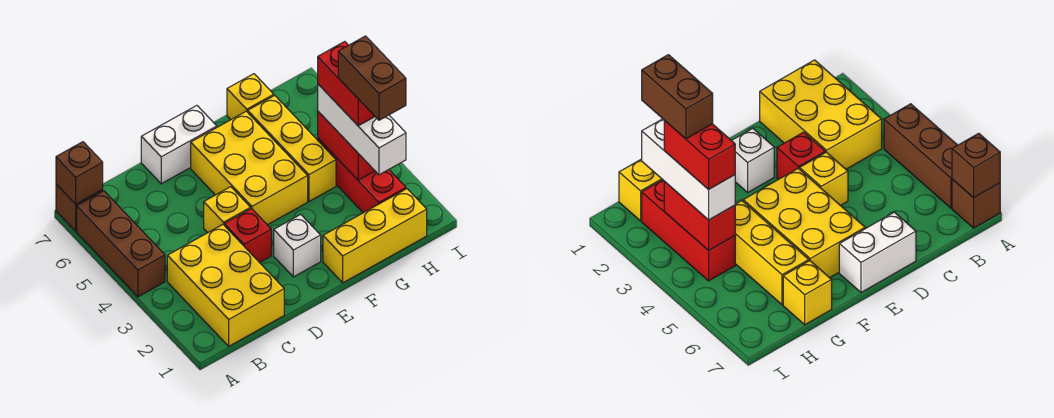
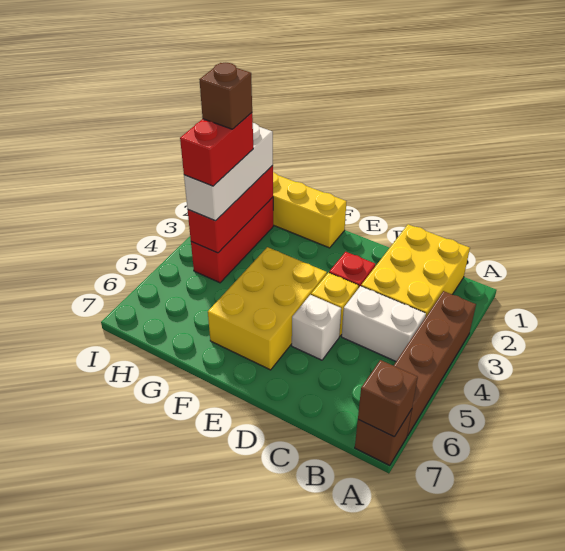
brown brick A4:A6 level 1 -> brown brick A3:A6 level 1
white brick D7:E7 level 1 -> white brick B4:C4 level 1
white brick E2 level 1 -> white brick D5 level 1
yellow brick G4:G6 level 1 -> none
yellow brick G7 level 1 -> none
brown brick H2:H3 level 5 -> brown brick H3 level 5
red brick H3:H4 level 2 -> red brick H2:H4 level 2

